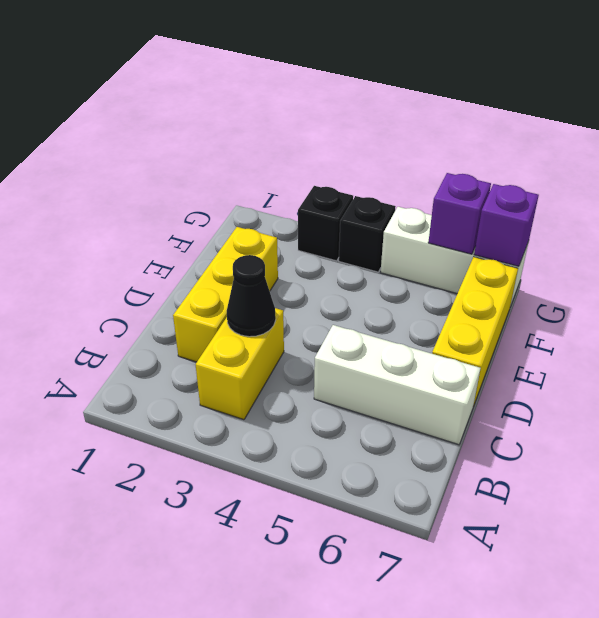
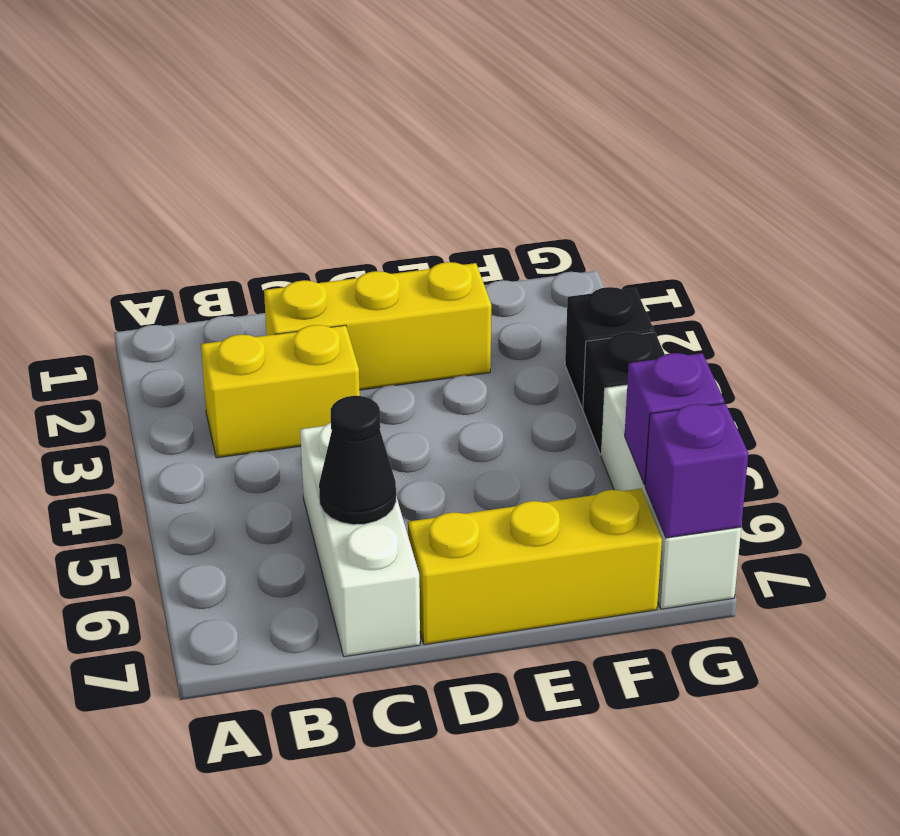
black cone C3 level 2 -> black cone C6 level 2

